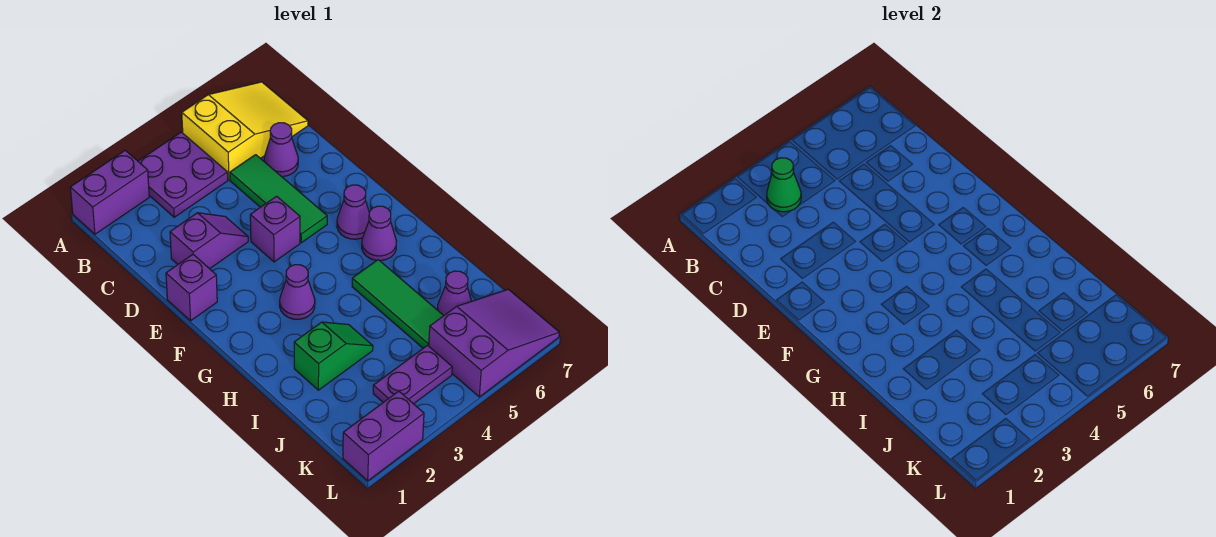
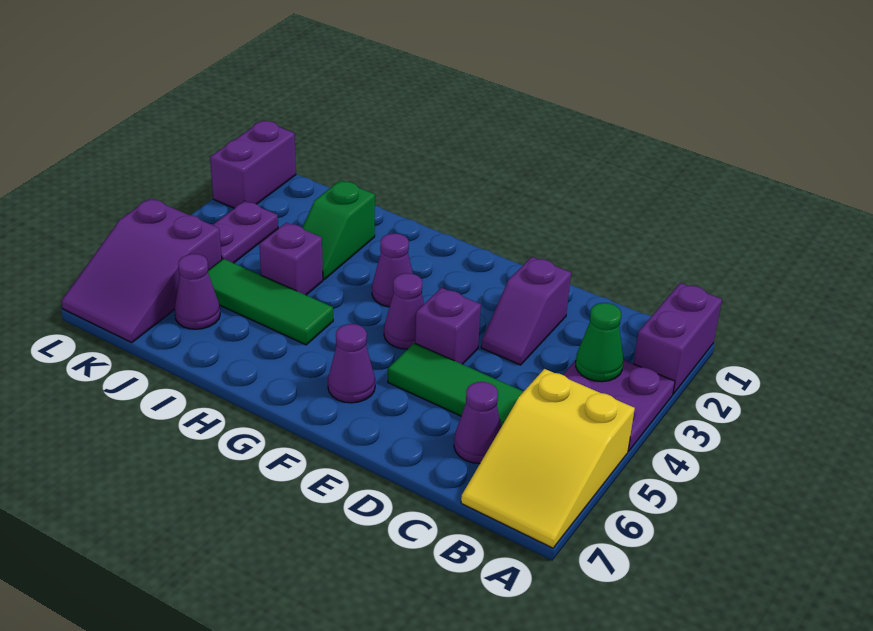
purple brick E1 level 1 -> purple brick I4 level 1
purple cone G6 level 1 -> purple cone F4 level 1

